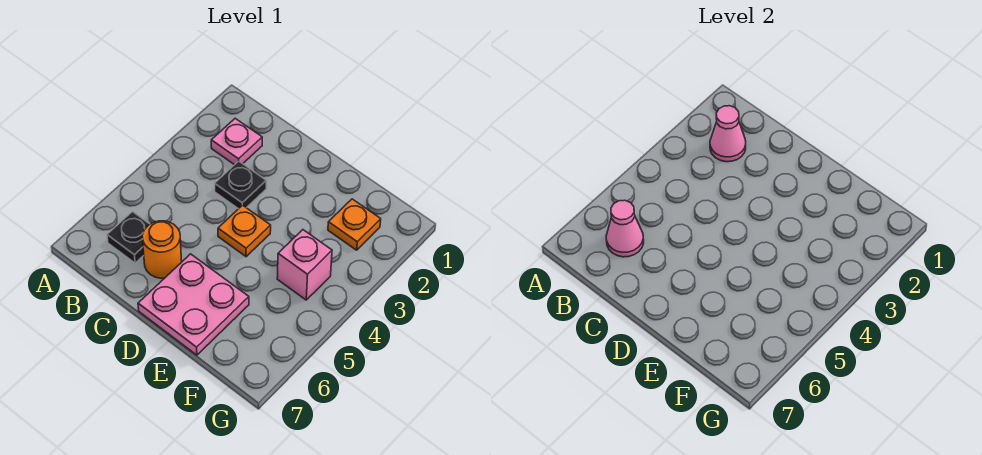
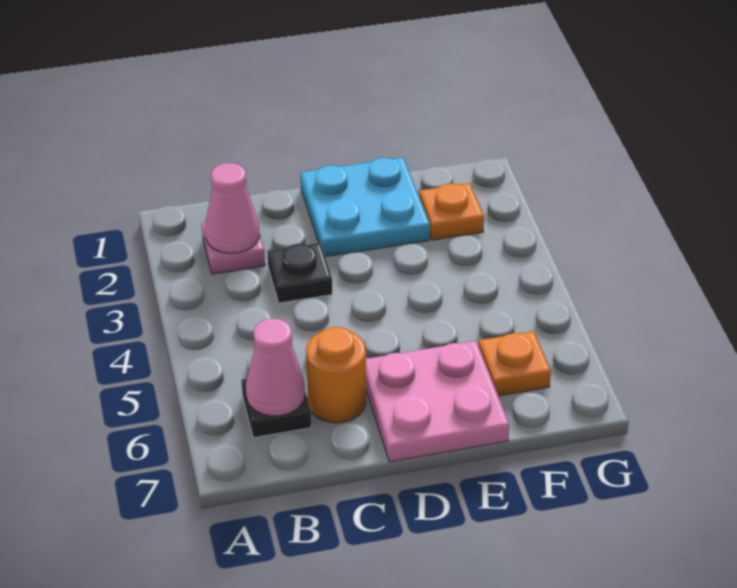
none -> cyan plate D1:E2 level 1
orange plate D4 level 1 -> orange plate F6 level 1
pink brick F4 level 1 -> none

